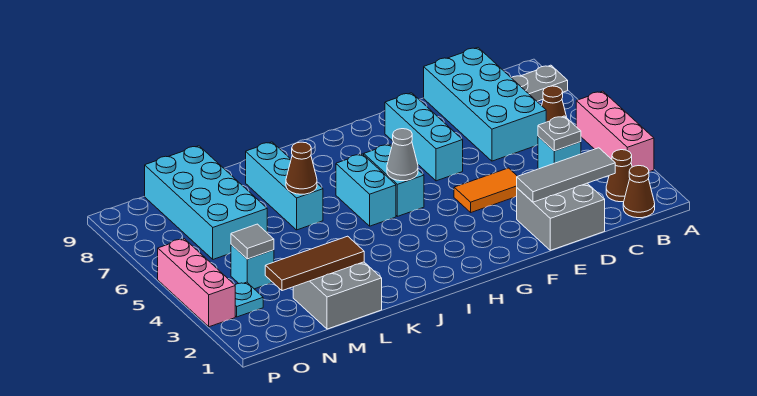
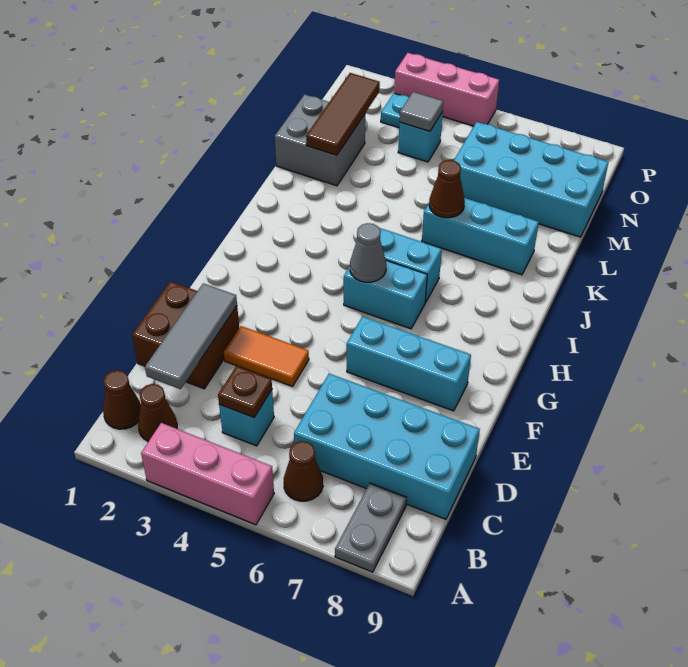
grey plate C4 level 2 -> brown plate C4 level 2
grey brick D1:E2 level 1 -> brown brick D1:E2 level 1
orange tile E4:F4 level 1 -> orange tile E3:E4 level 1

